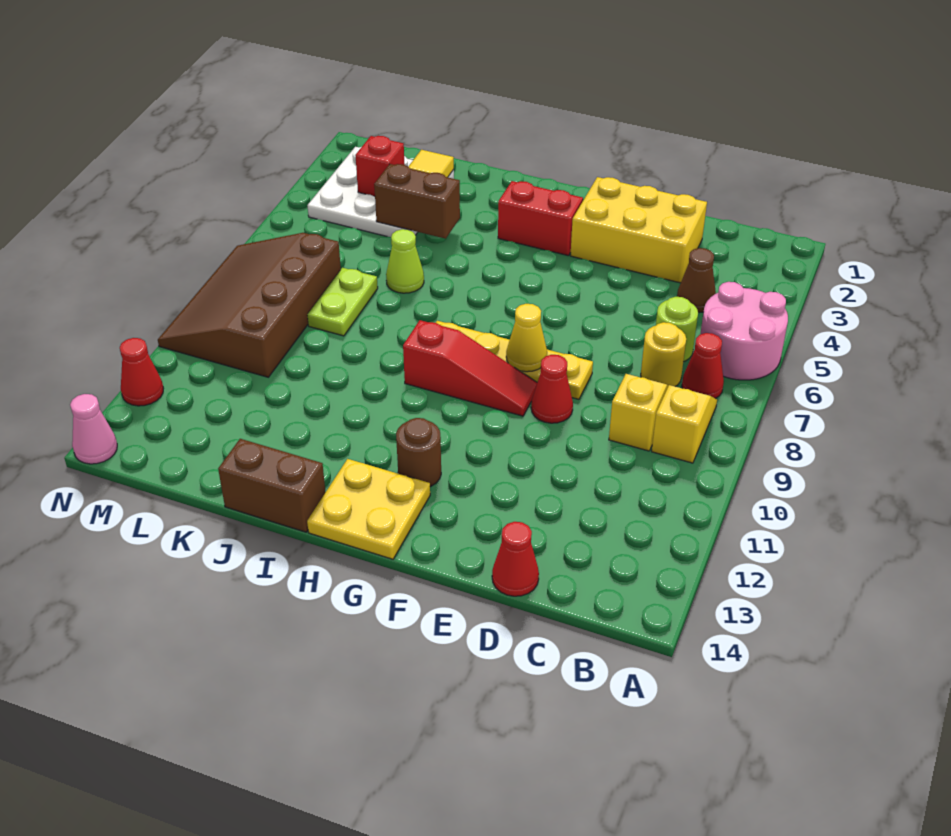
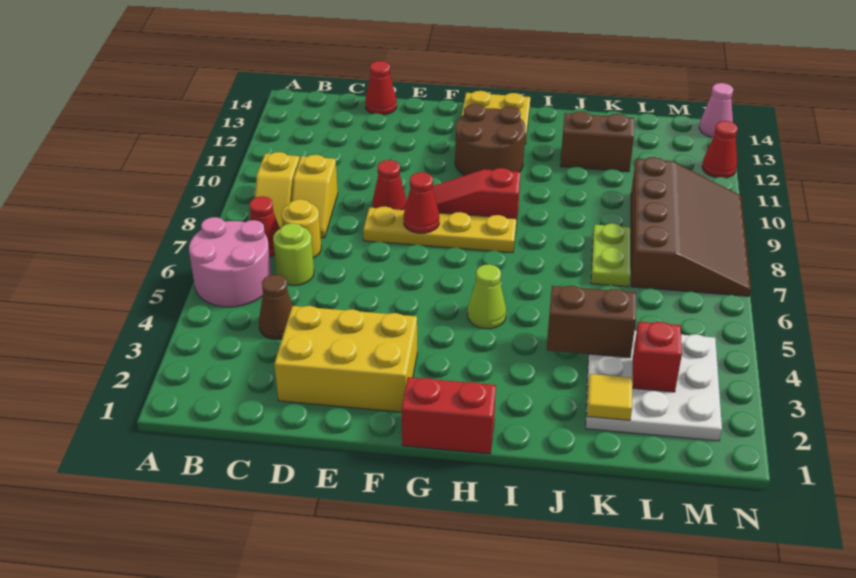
yellow cone F8 level 2 -> red cone F8 level 2
red brick G3:H3 level 1 -> red brick G1:H1 level 1
brown round brick G12 level 1 -> brown round brick G11:H12 level 1
brown brick I14:J14 level 1 -> brown brick J12:K12 level 1
lime cone J6 level 1 -> lime cone H5 level 1

